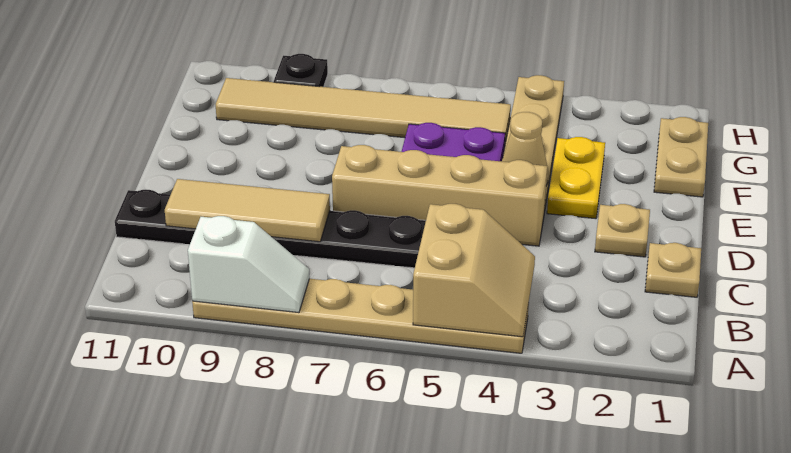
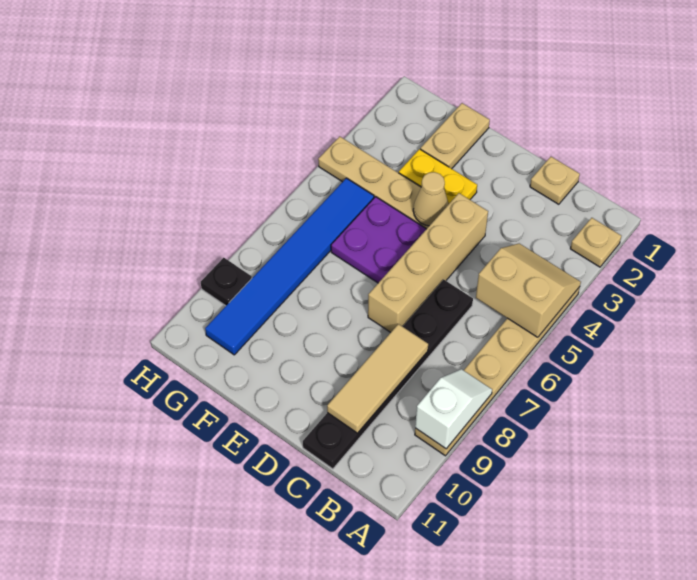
tan plate D2 level 1 -> tan plate A2 level 1
tan plate F1:G1 level 1 -> tan plate F1:F2 level 1
tan tile G5:G10 level 1 -> blue tile G5:G10 level 1

